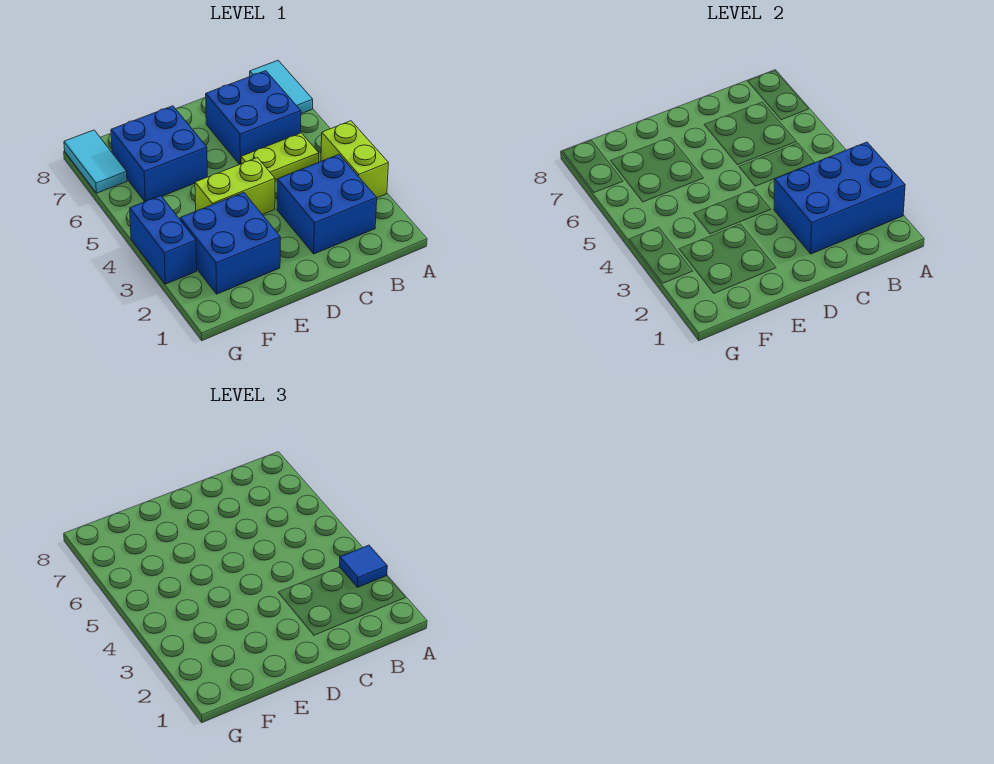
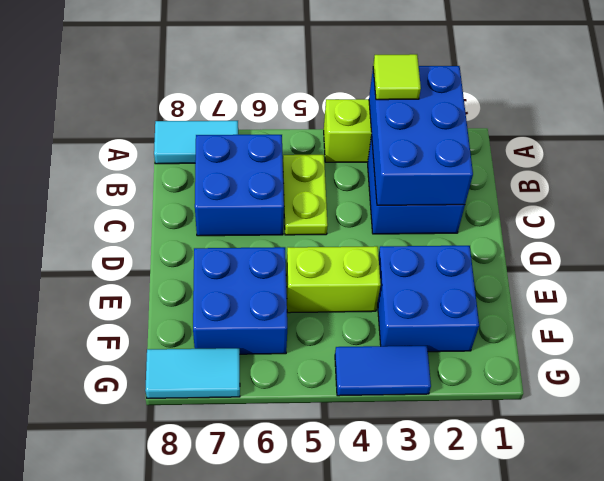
blue tile A3 level 3 -> lime tile A3 level 3
lime brick D4:E4 level 1 -> lime brick E4:E5 level 1
blue brick G3:G4 level 1 -> blue tile G3:G4 level 1

